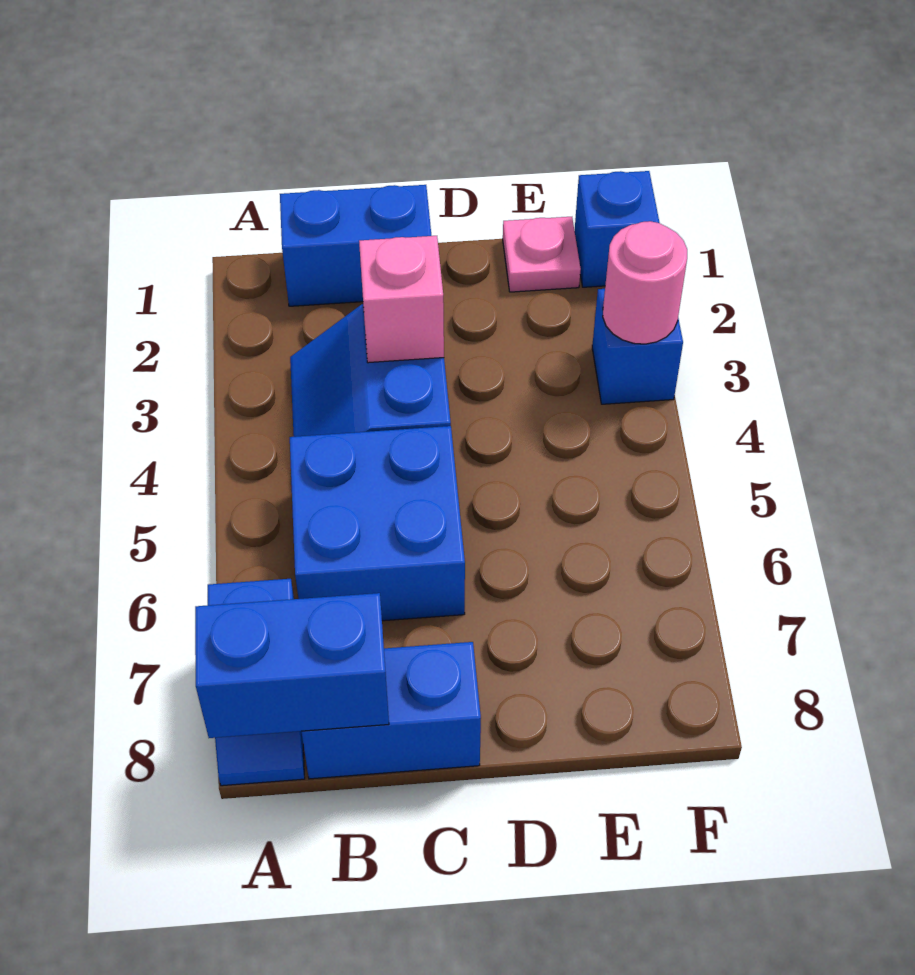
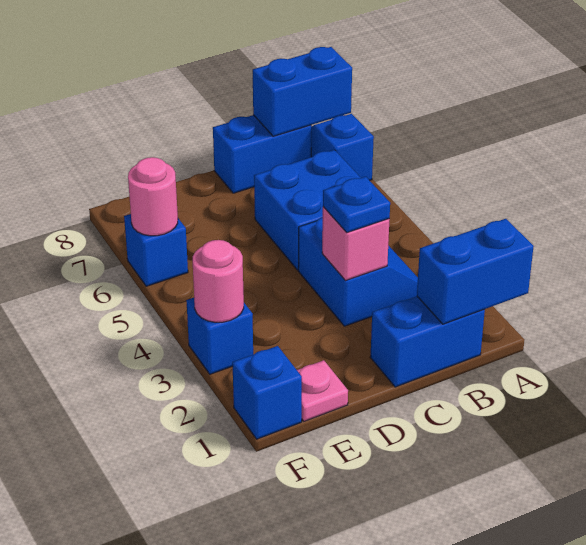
none -> blue brick A1:B1 level 2
none -> blue plate C3 level 3
none -> blue brick F6 level 1
none -> pink round brick F6 level 2

